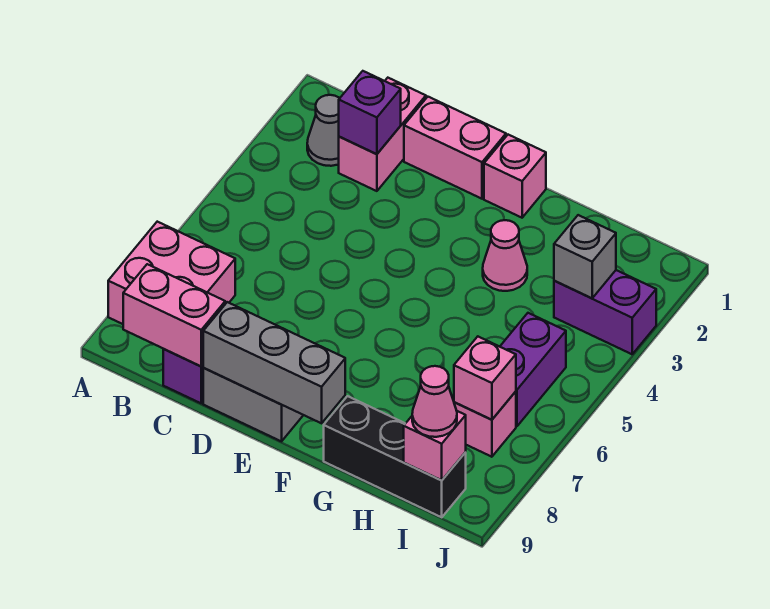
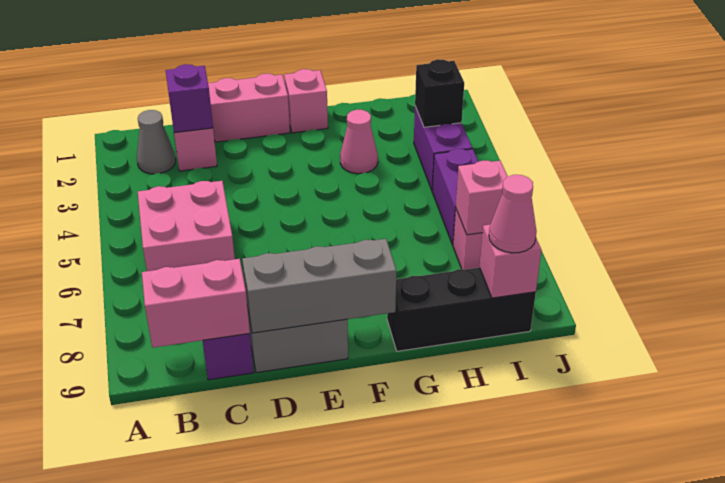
pink brick A7:B8 level 1 -> pink brick B5:C6 level 1
purple brick I3:J3 level 1 -> purple brick I3:I4 level 1
grey brick I3 level 2 -> black brick I3 level 2

